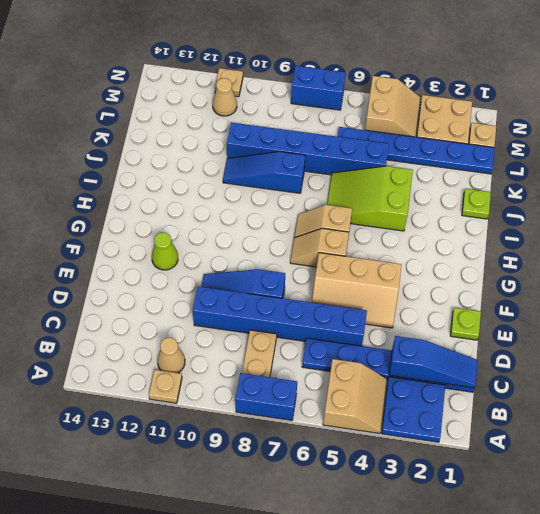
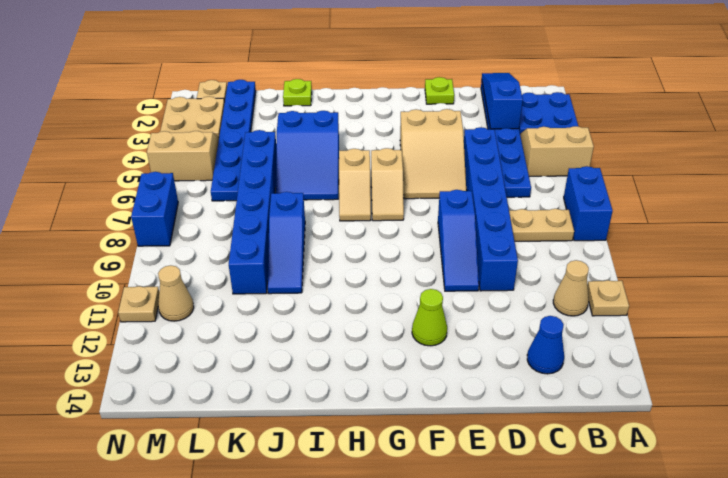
none -> blue cone C13 level 1
tan slope E4:F6 level 1 top F -> tan slope E4:F6 level 1 top 4
lime slope I4:J6 level 1 top 4 -> blue slope I4:J6 level 1 top 4

